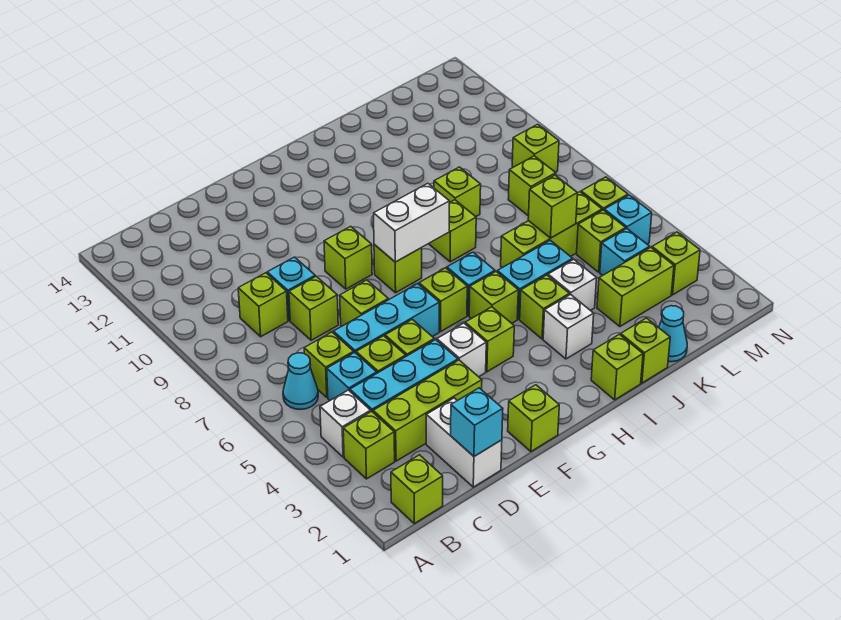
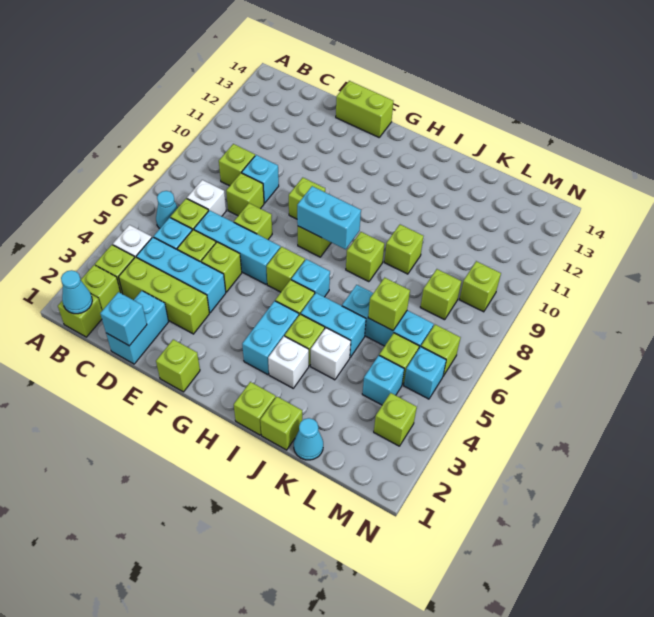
none -> cyan cone B1 level 2
white brick D1:D2 level 1 -> cyan brick D1:D2 level 1
white brick F4 level 1 -> white brick C7 level 1
lime brick G4 level 1 -> lime brick B2 level 1
white brick G8:H8 level 2 -> cyan brick G8:H8 level 2
none -> cyan brick H3:H4 level 1
lime brick J6:L6 level 1 -> cyan brick J6:L6 level 1
lime brick K3:L3 level 1 -> lime brick E14:F14 level 1

